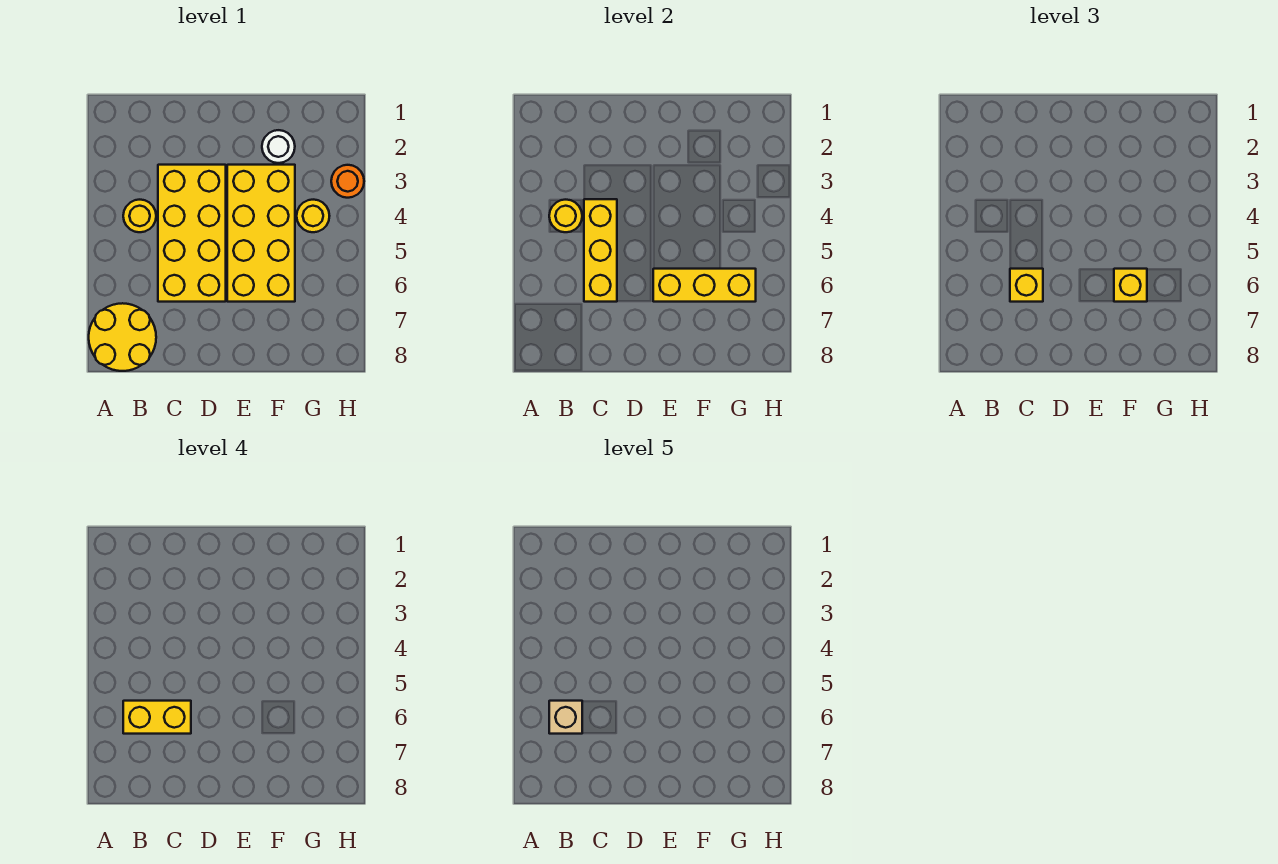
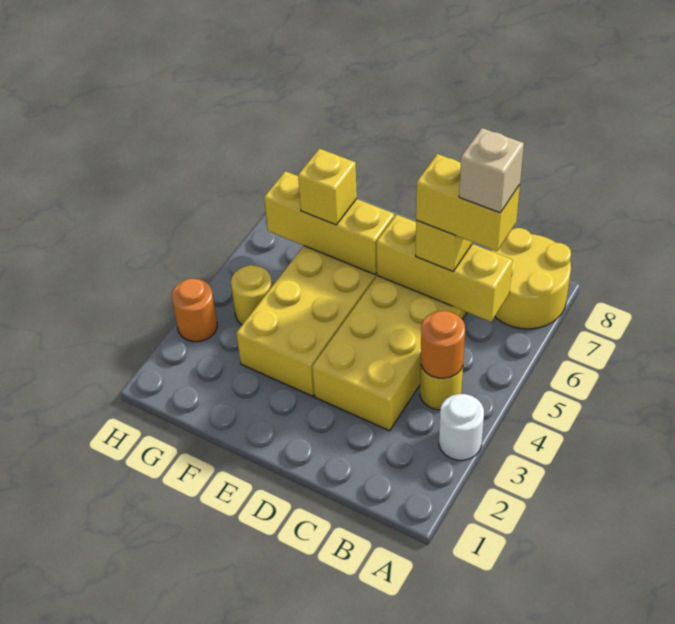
yellow round brick B4 level 2 -> orange round brick B4 level 2
yellow brick C4:C6 level 2 -> yellow brick B6:D6 level 2
white round brick F2 level 1 -> white round brick A3 level 1

